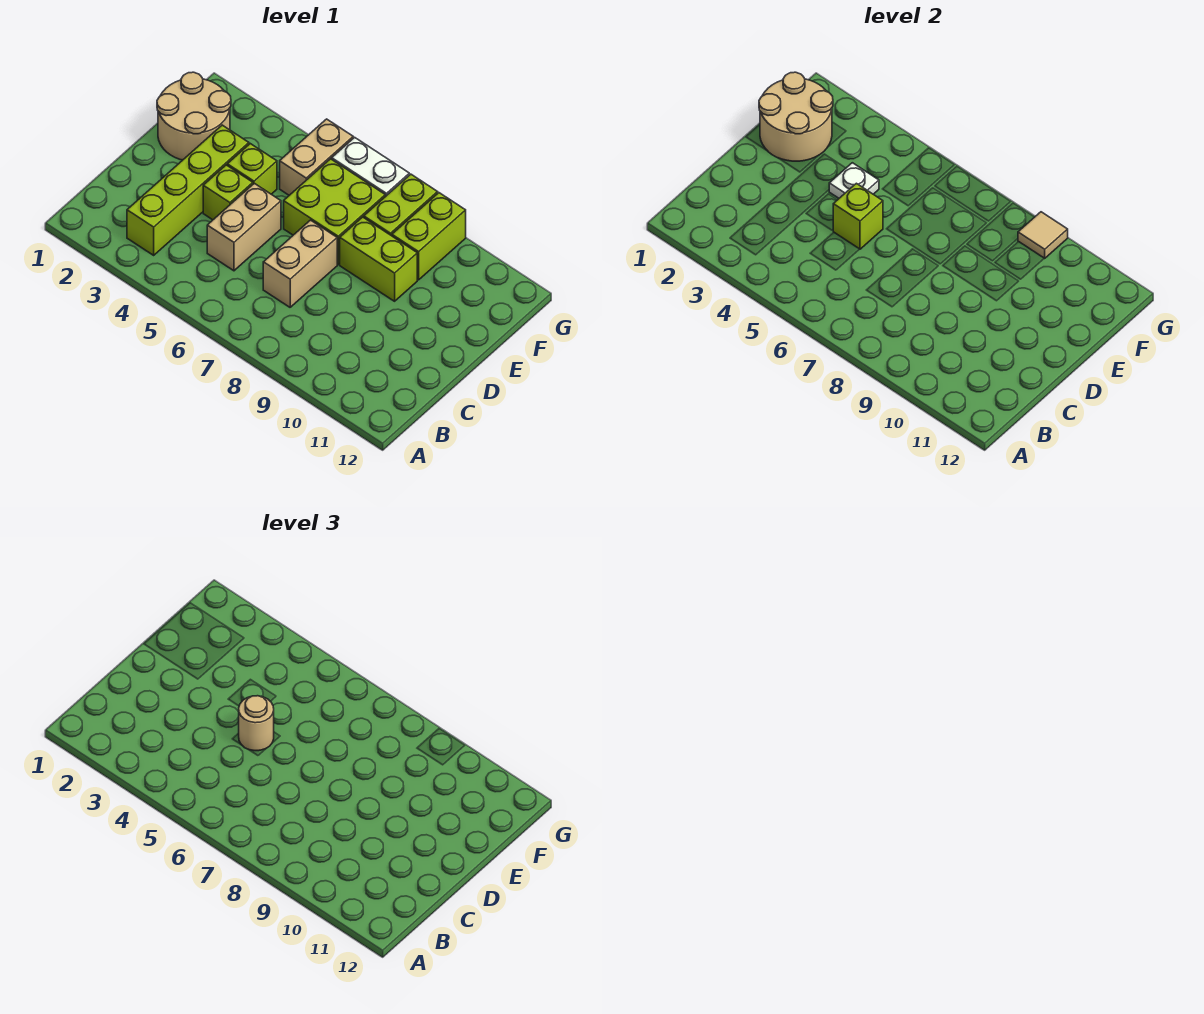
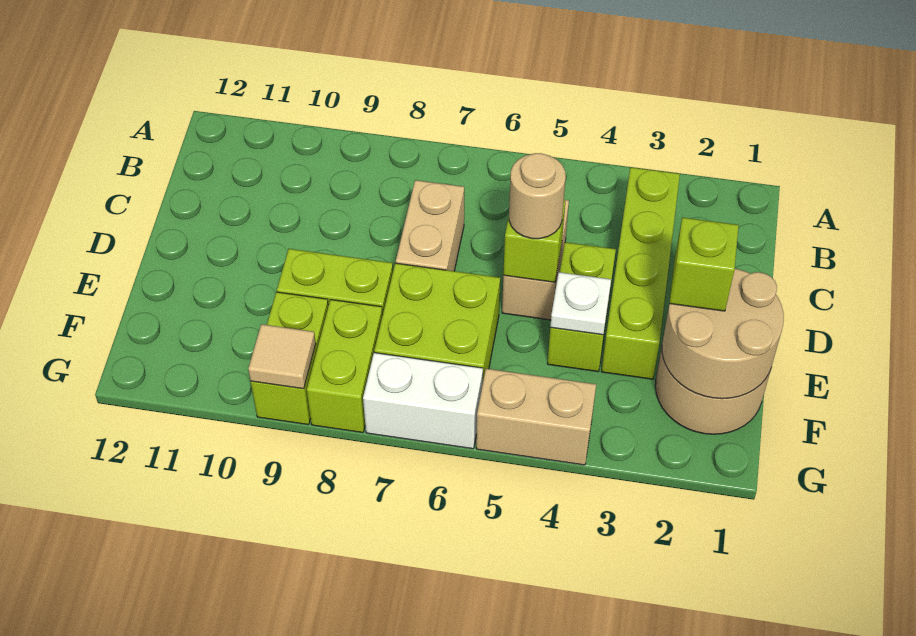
none -> lime brick E2 level 3
tan brick F5:G5 level 1 -> tan brick G4:G5 level 1

